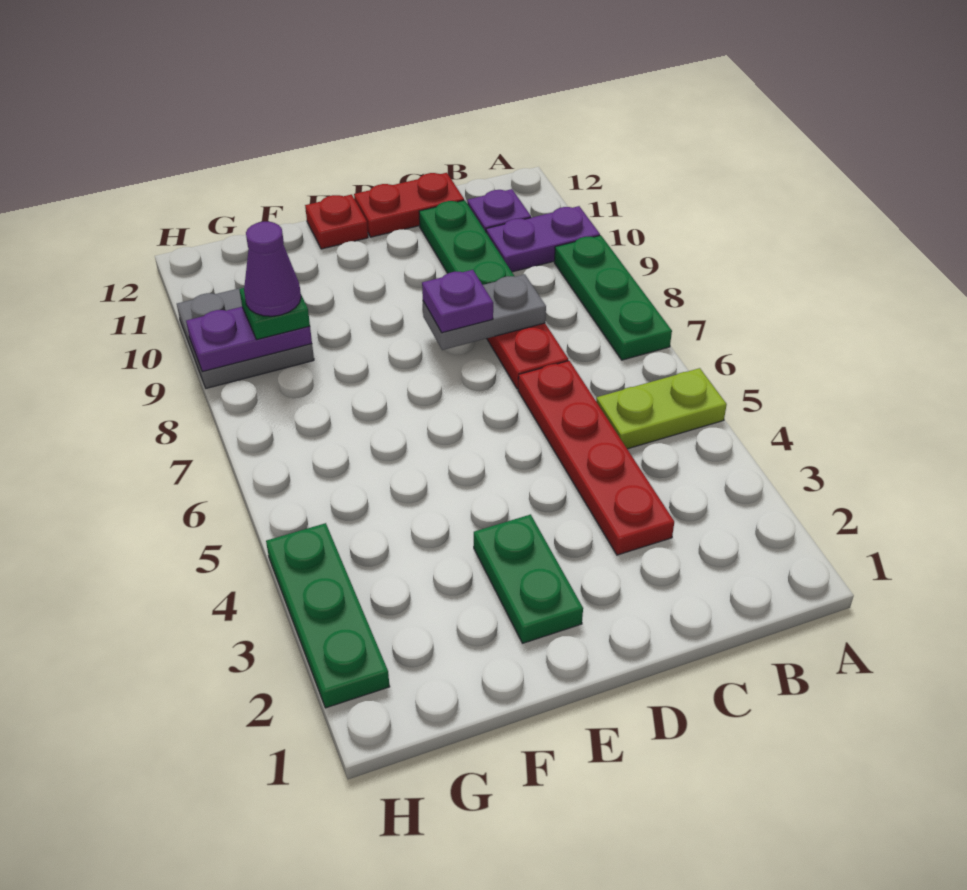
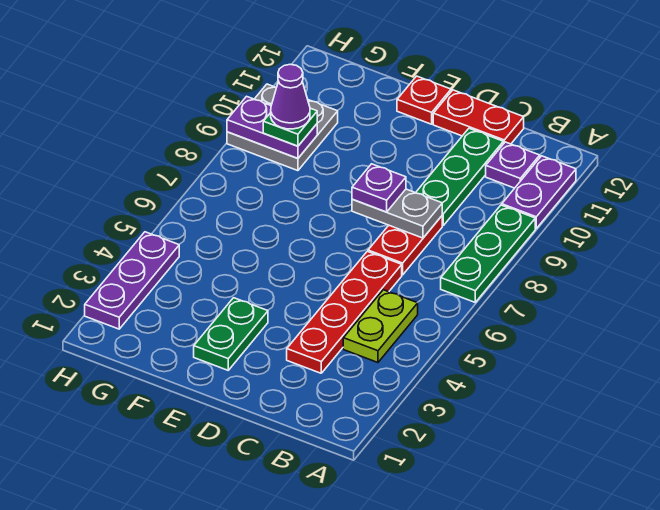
lime plate A5:B5 level 1 -> lime plate B4:B5 level 1
purple plate A10:B10 level 1 -> purple plate A10:A11 level 1
green plate H2:H4 level 1 -> purple plate H2:H4 level 1

